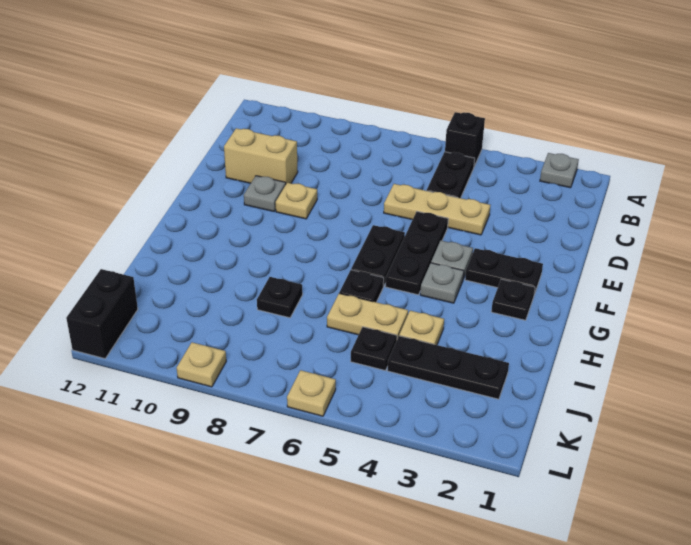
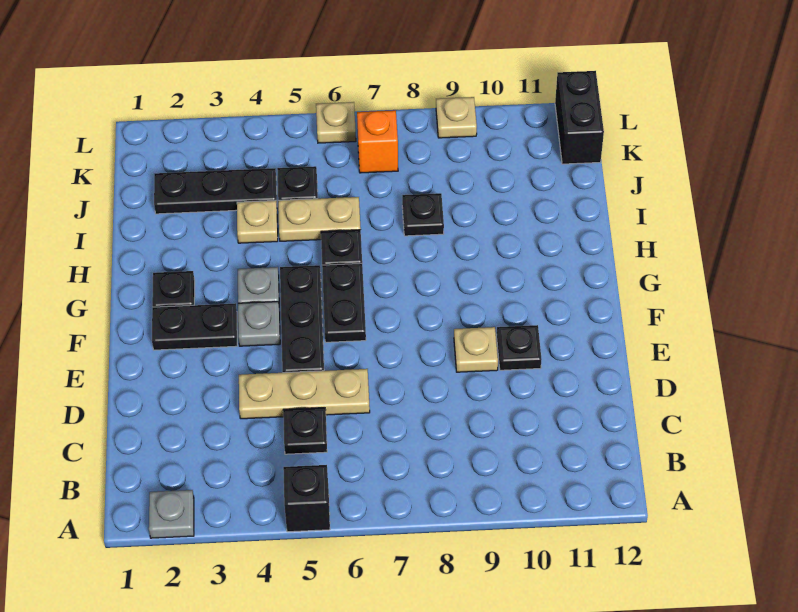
black plate B5:C5 level 1 -> black plate C5 level 1
tan brick D10:D11 level 1 -> none
grey plate E10 level 1 -> black plate E10 level 1
none -> orange brick K7 level 1

